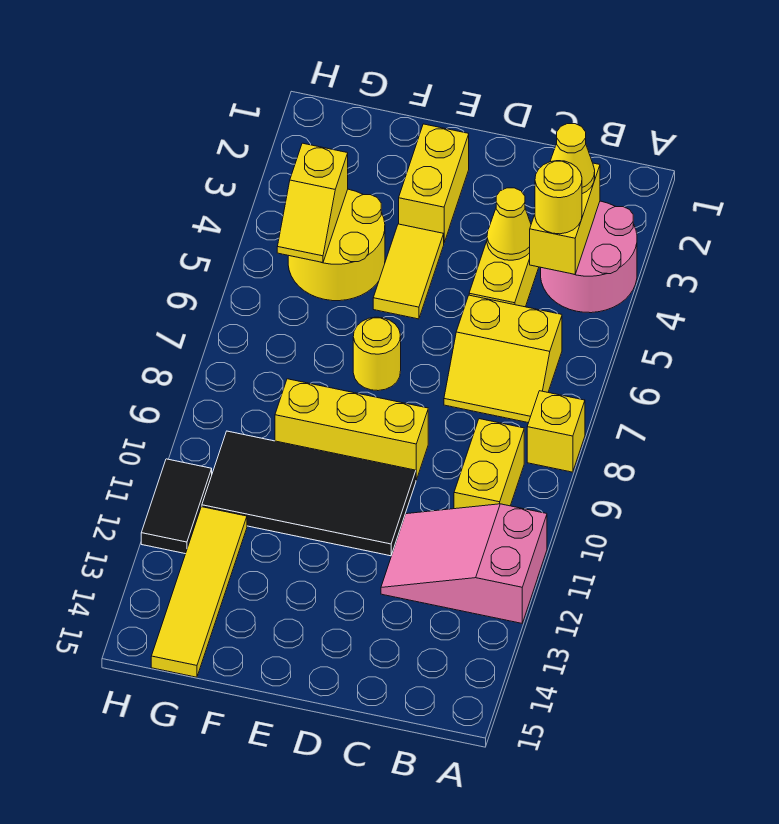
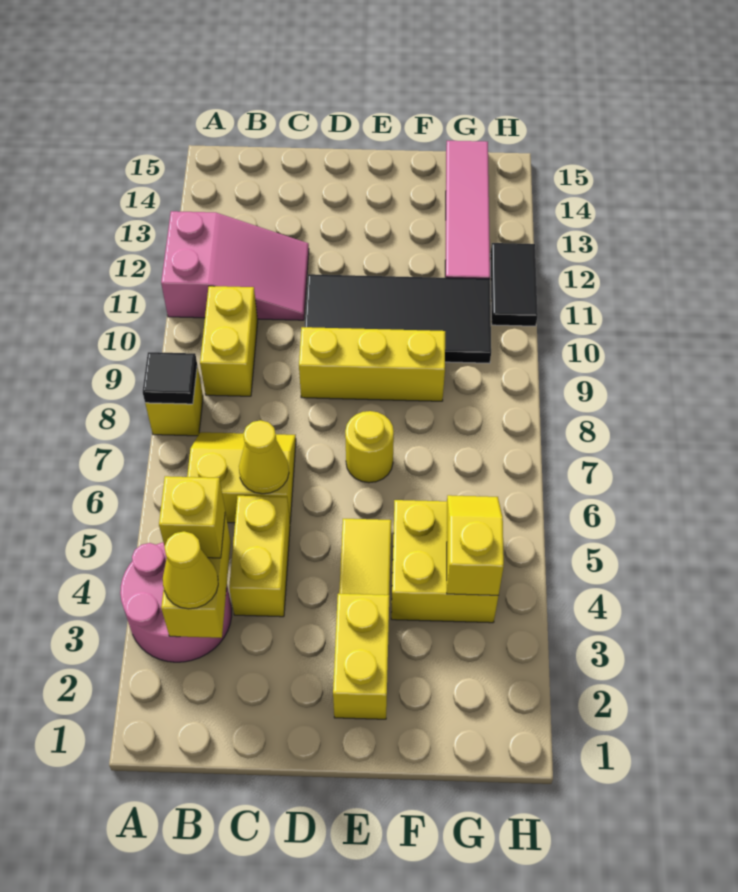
none -> black tile A8 level 2
yellow round brick B4 level 3 -> yellow brick B4 level 3
yellow cone C4 level 2 -> yellow cone C6 level 2
yellow round brick F4:G5 level 1 -> yellow brick F4:G5 level 1
yellow tile G12:G15 level 1 -> pink tile G12:G15 level 1

